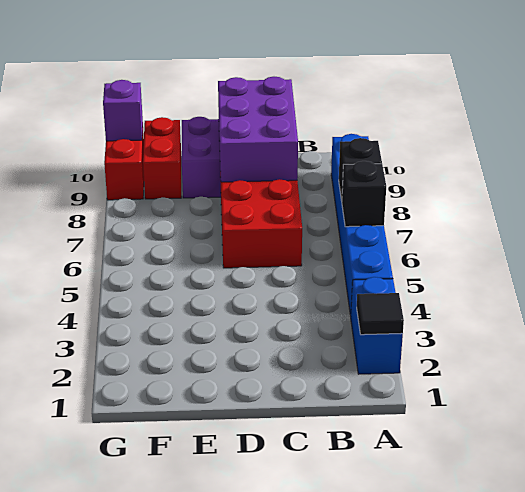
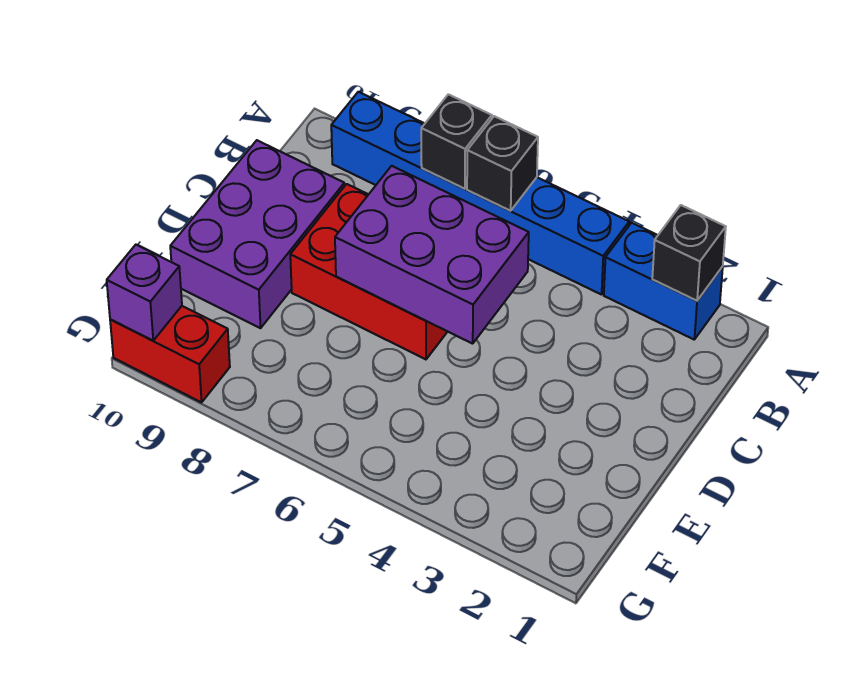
black tile A2 level 2 -> black brick A2 level 2
purple brick C8:D10 level 2 -> purple brick C5:D7 level 2
red brick F9:F10 level 1 -> none

